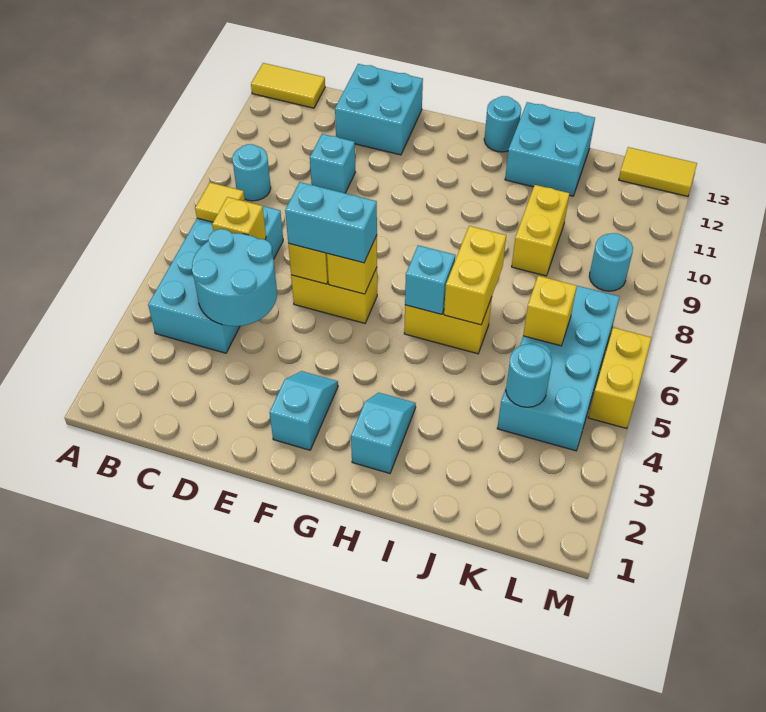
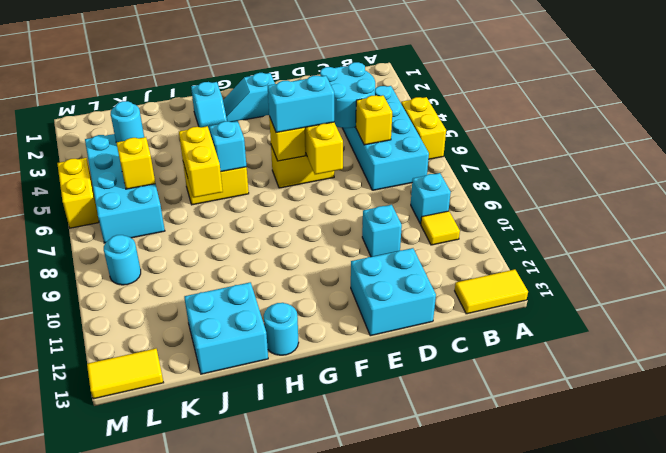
yellow tile B7 level 2 -> yellow tile B10 level 1
cyan round brick B9 level 1 -> cyan brick B9 level 1
cyan slope F2:F3 level 1 top 2 -> cyan slope F2:G2 level 1 top F
yellow brick J9:J10 level 1 -> yellow brick A5:A6 level 1

